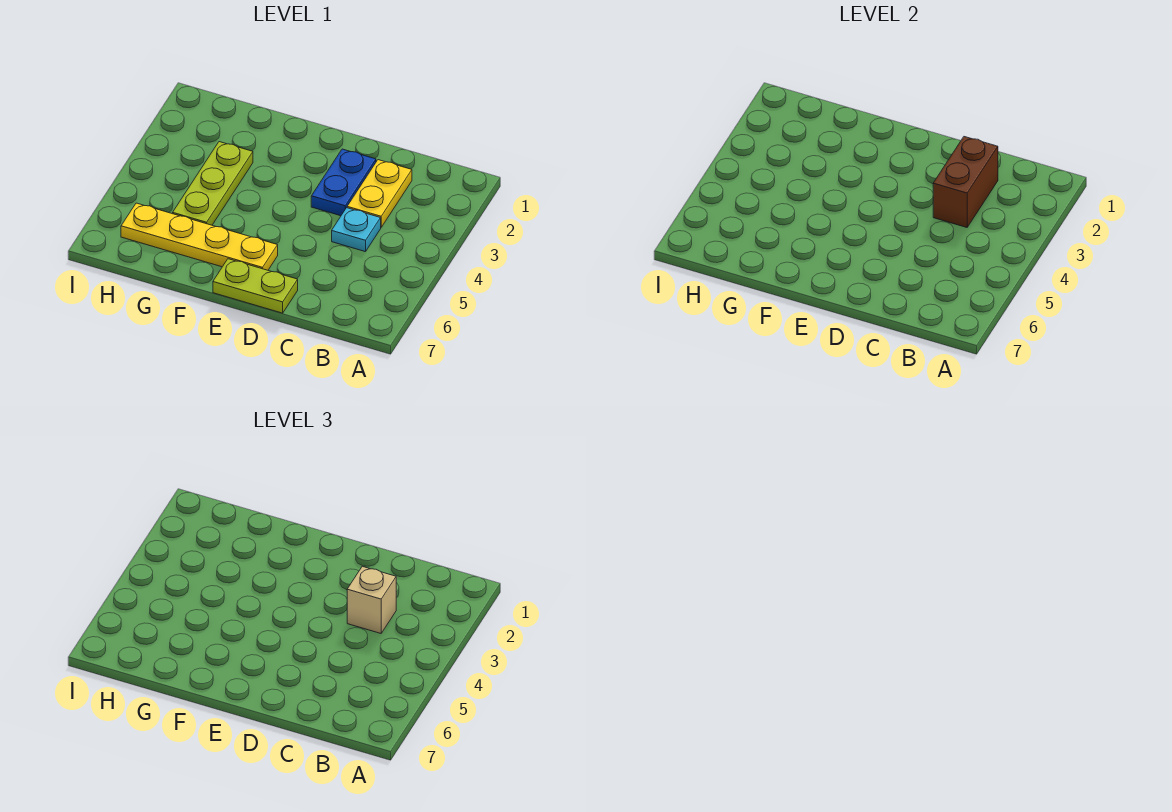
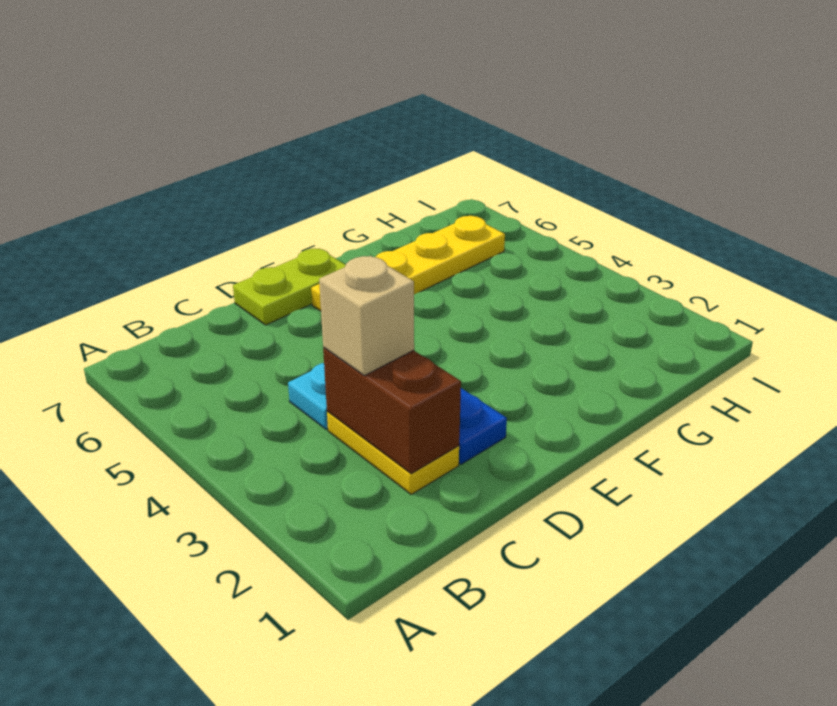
lime plate G3:G5 level 1 -> none

